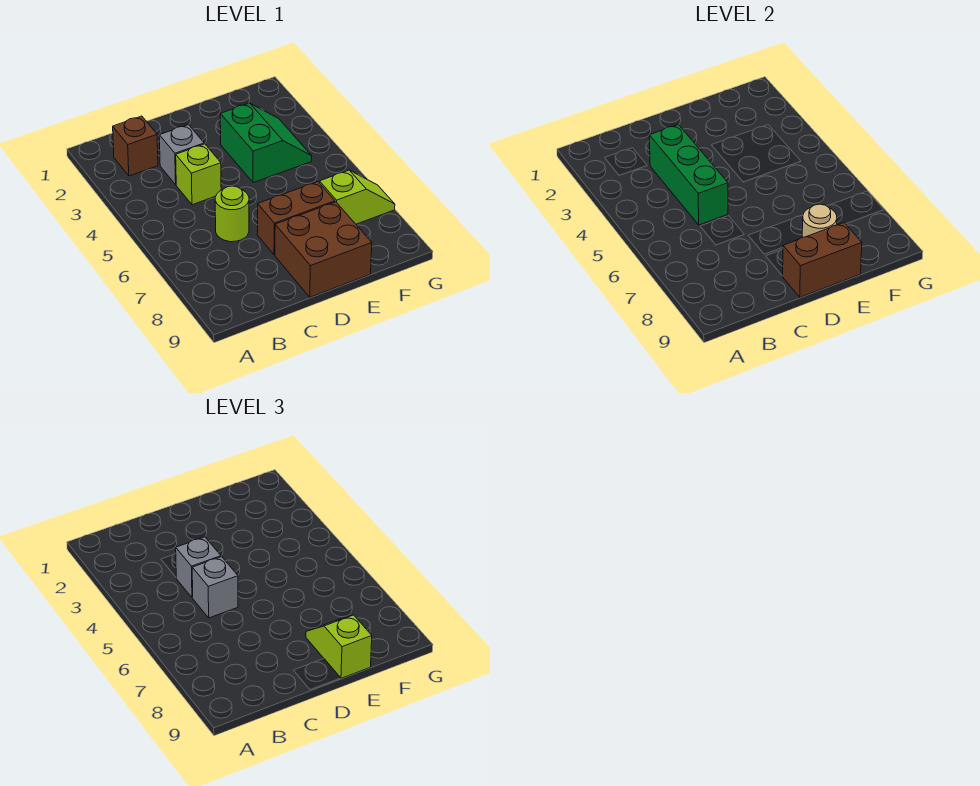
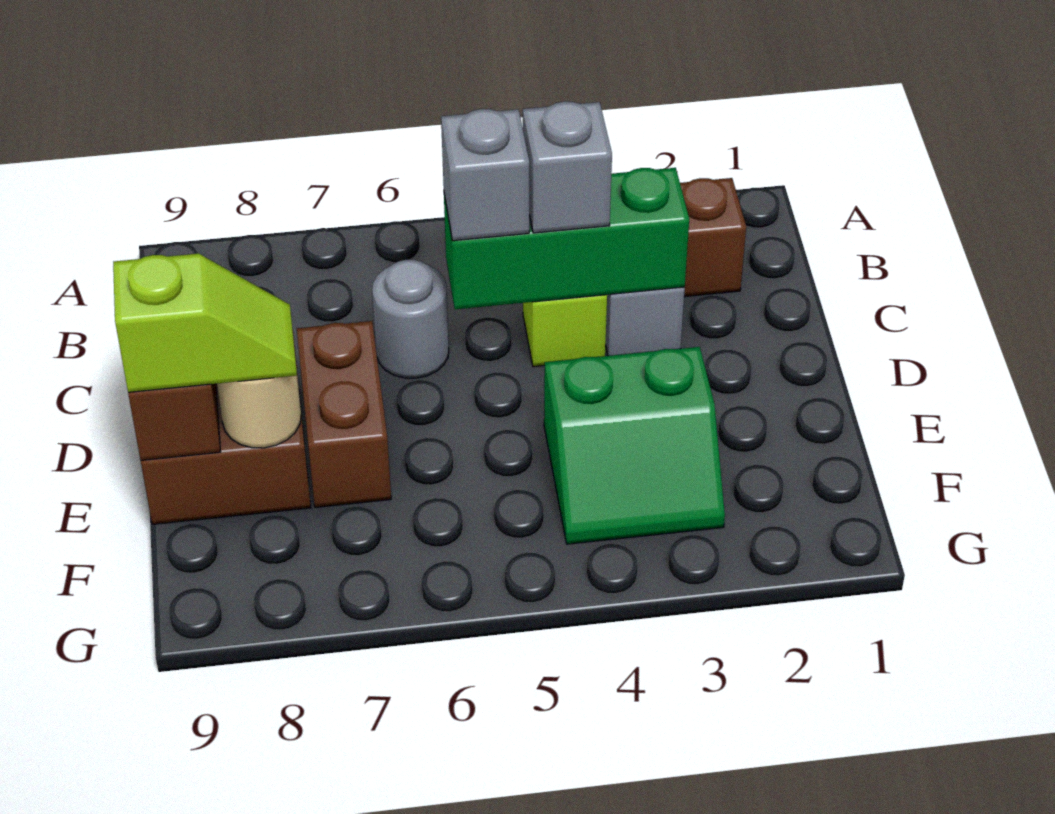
lime round brick C6 level 1 -> grey round brick C6 level 1
lime slope F7:G7 level 1 top F -> none

